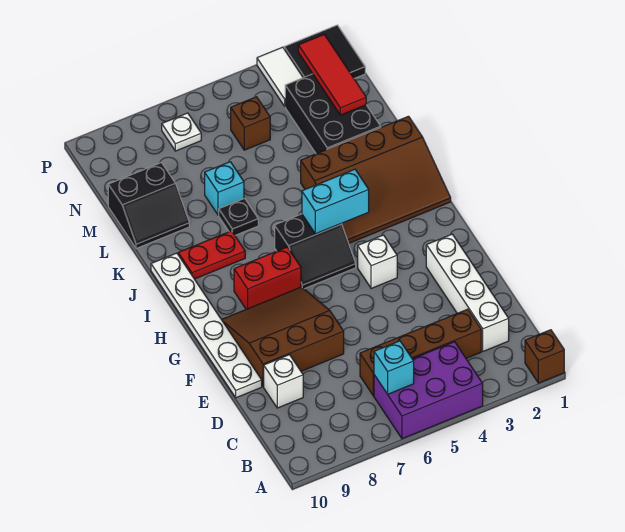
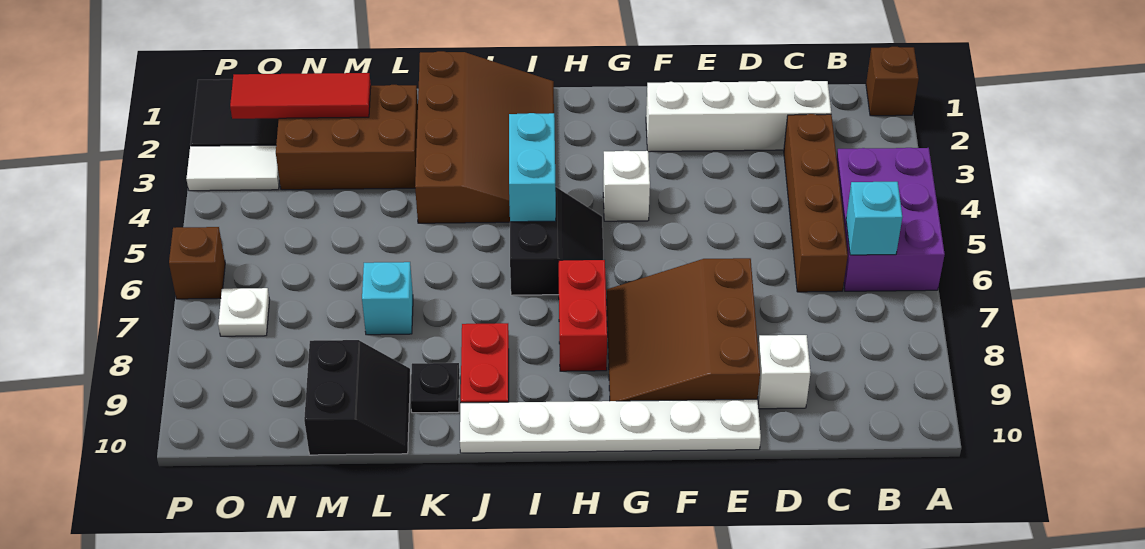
black plate K7 level 1 -> black plate K9 level 1
black brick L2:N3 level 1 -> brown brick L2:N3 level 1
brown brick N5 level 1 -> brown brick P6 level 1

